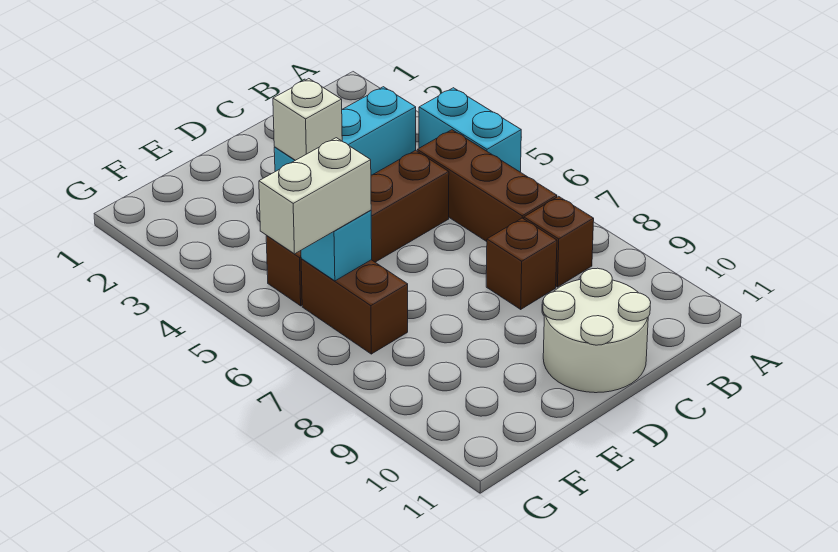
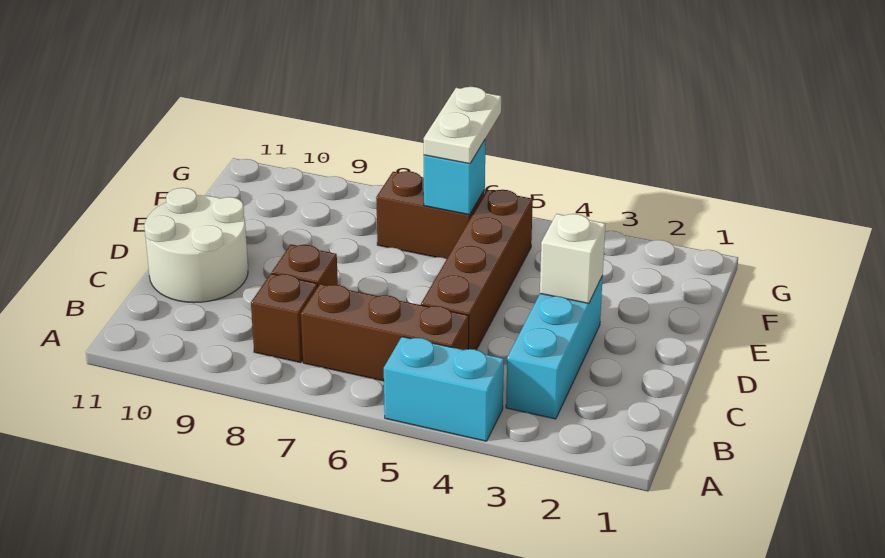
white brick F6:G6 level 3 -> white plate F6:G6 level 3

